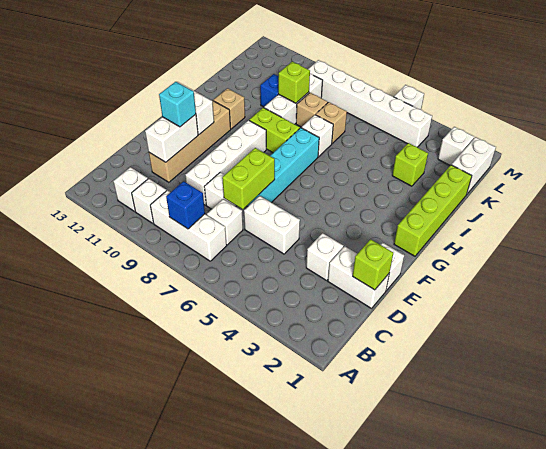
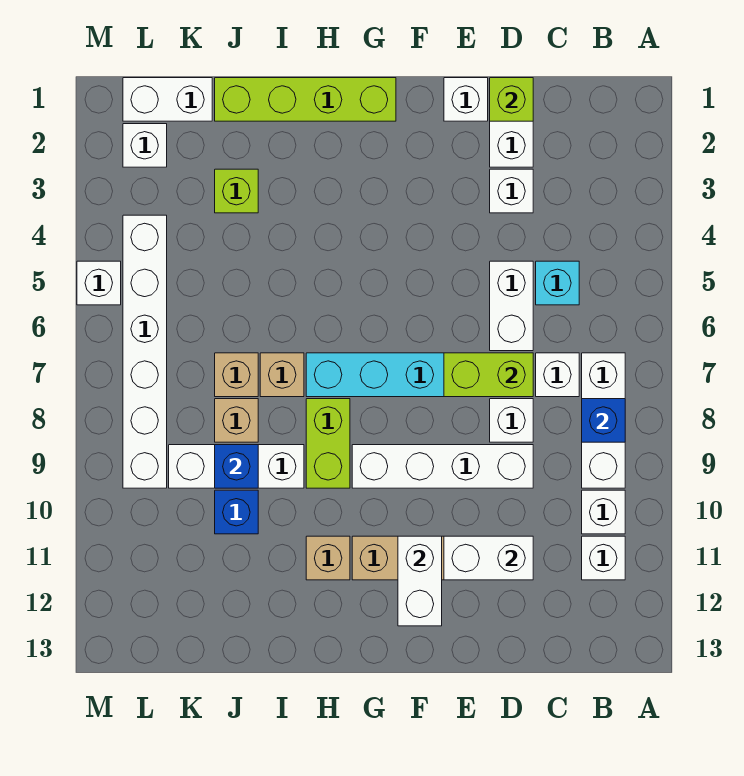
cyan brick E11 level 3 -> cyan brick C5 level 1
white brick I7 level 1 -> tan brick I7 level 1
lime brick J9 level 2 -> blue brick J9 level 2

